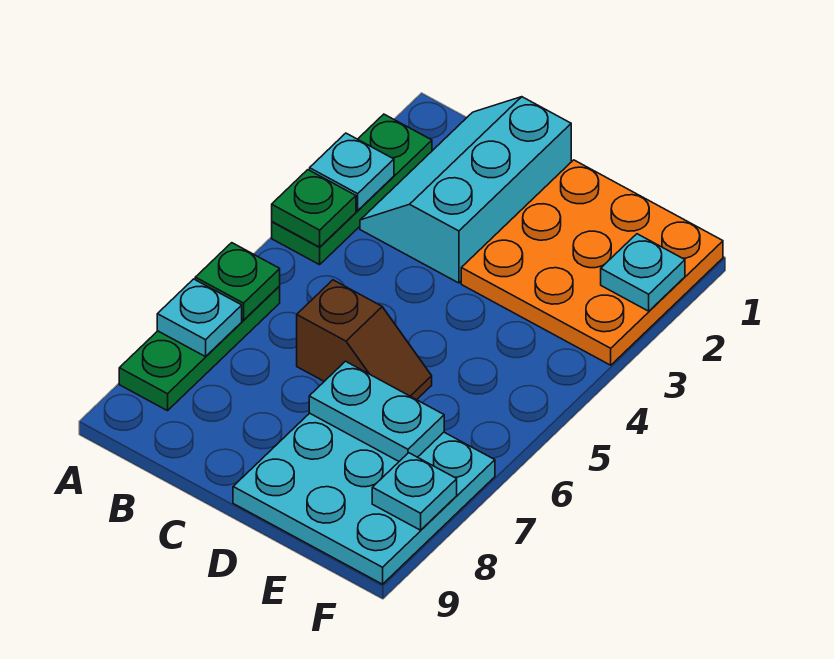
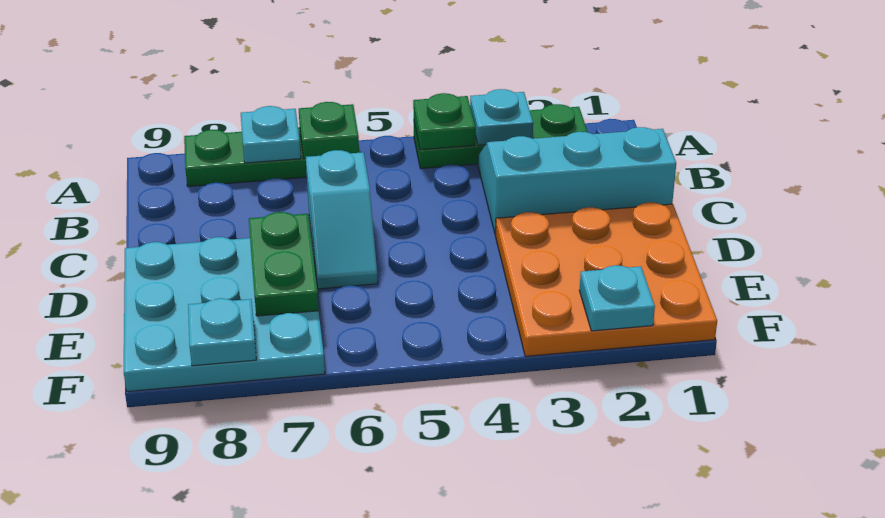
brown slope C6:D6 level 1 top C -> cyan slope C6:D6 level 1 top C
cyan plate D7:E7 level 2 -> green plate D7:E7 level 2

